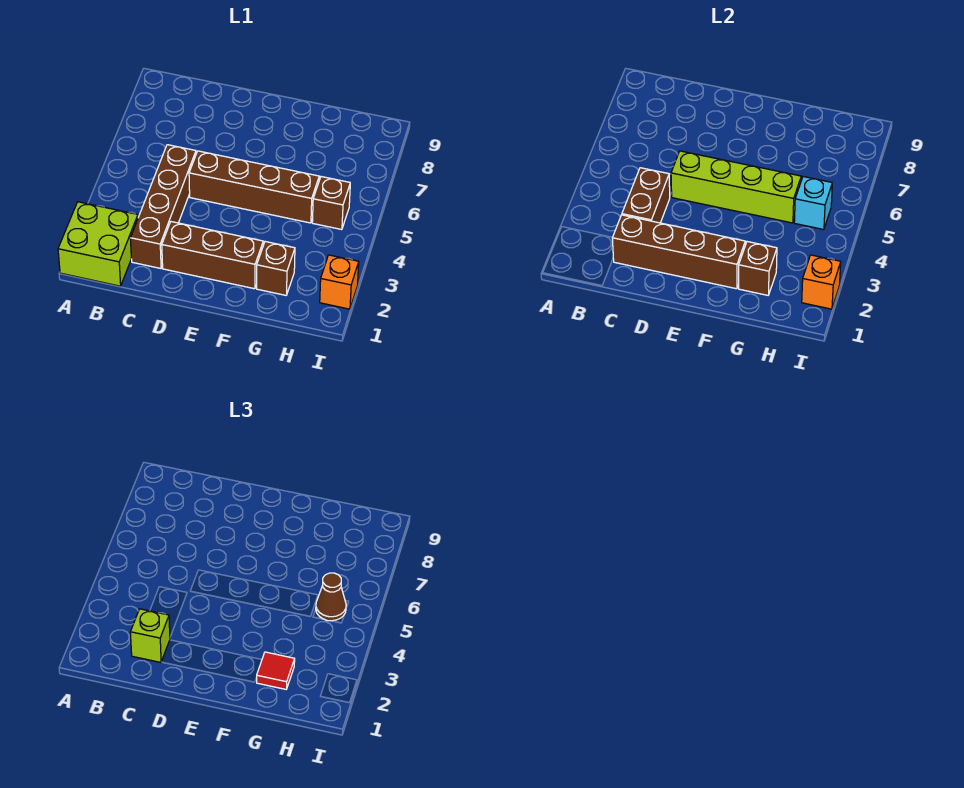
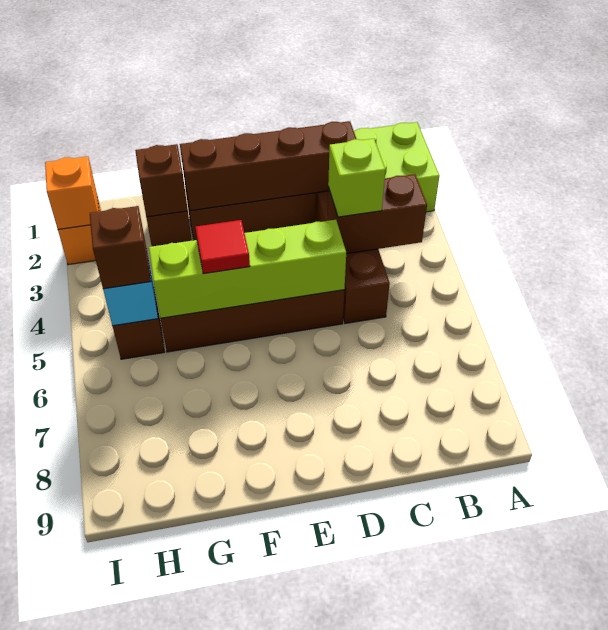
lime brick C2 level 3 -> lime brick C4 level 3
brown brick C3:C4 level 2 -> brown brick B4:C4 level 2
red tile G2 level 3 -> red tile F5 level 3
brown cone H5 level 3 -> brown brick H5 level 3

